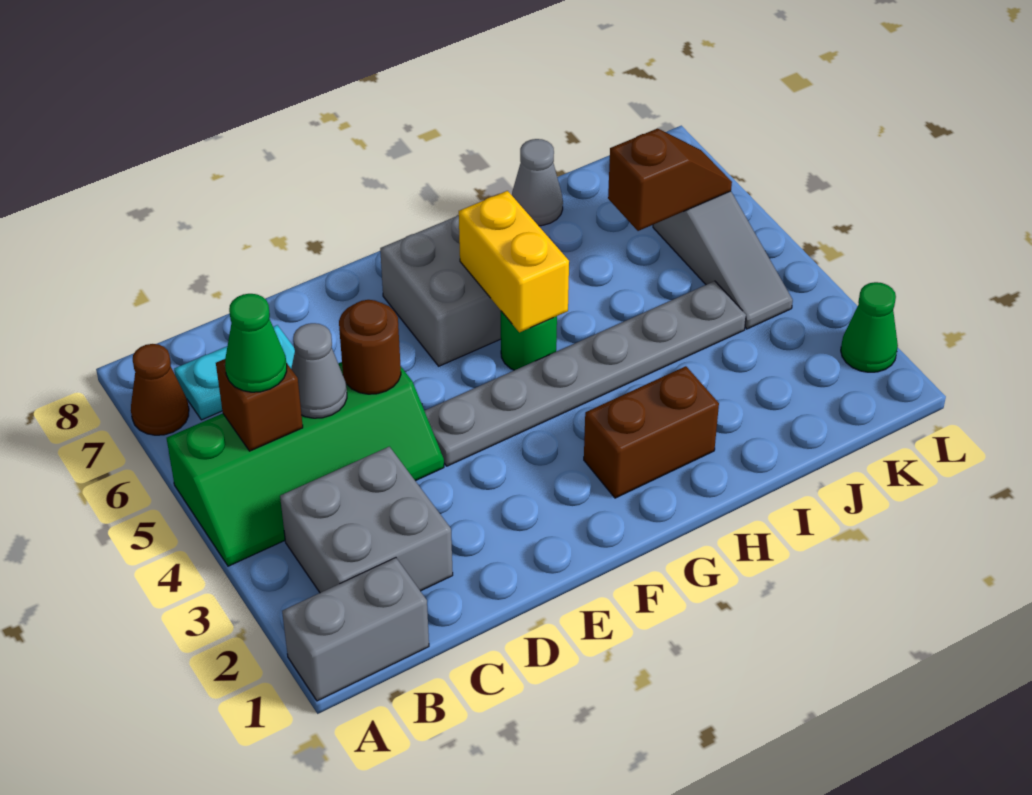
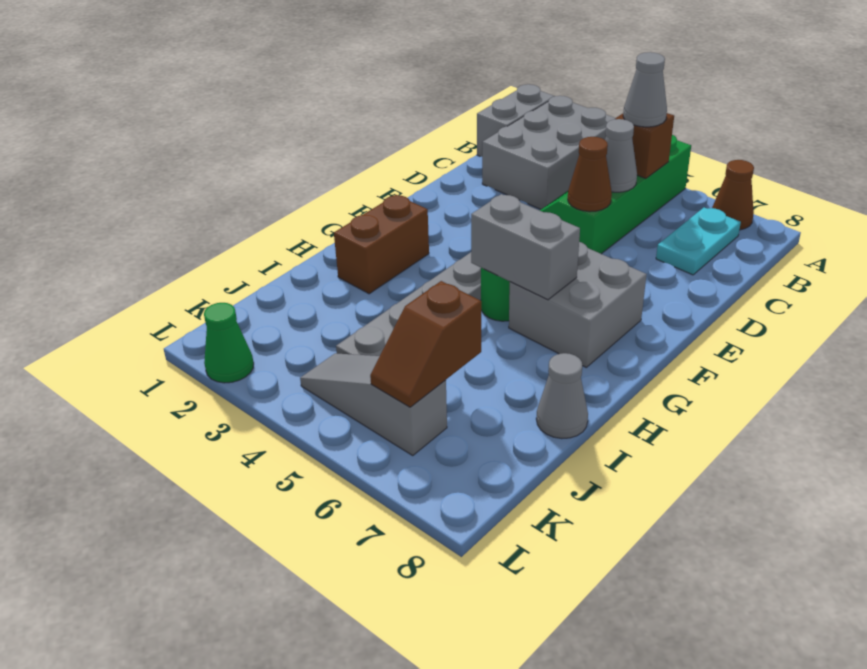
grey brick B2:C3 level 1 -> grey brick A2:C3 level 1
green cone B5 level 3 -> grey cone B5 level 3
brown round brick D5 level 2 -> brown cone D5 level 2
yellow brick G5:G6 level 2 -> grey brick G5:G6 level 2

